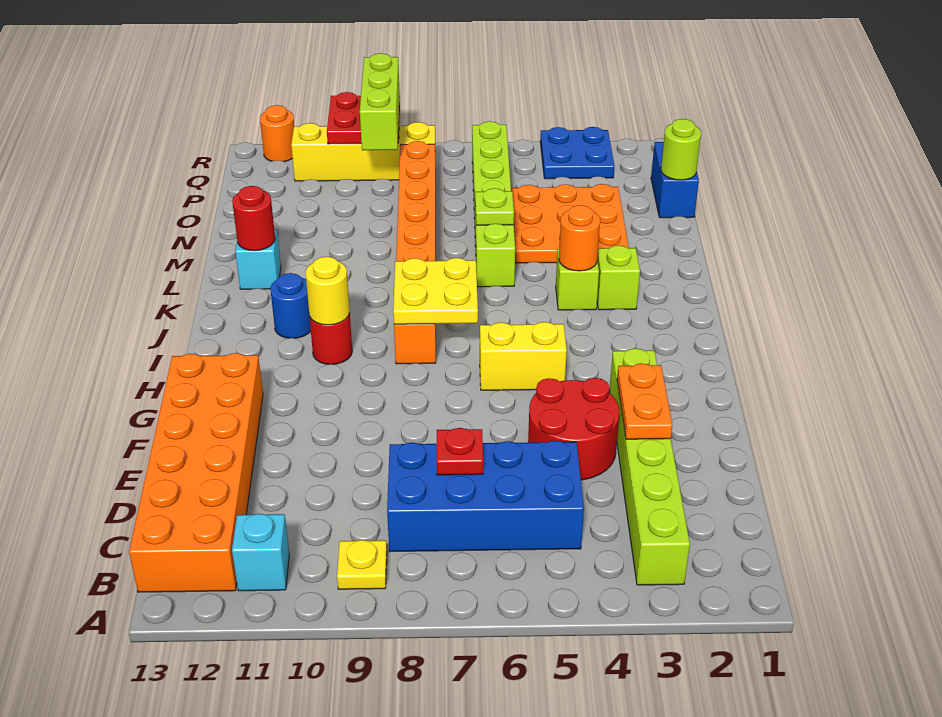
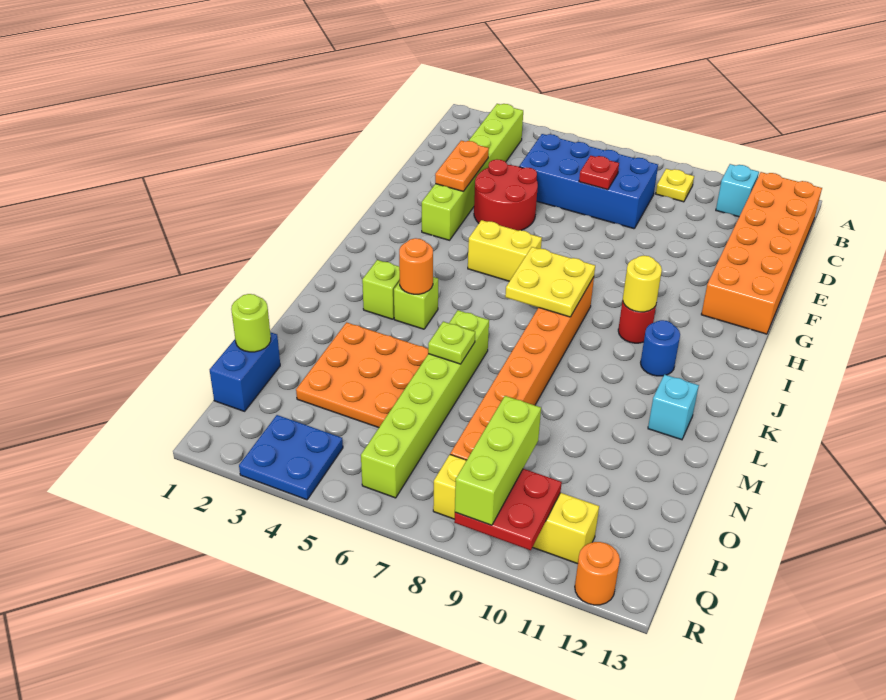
red round brick L12 level 2 -> none

